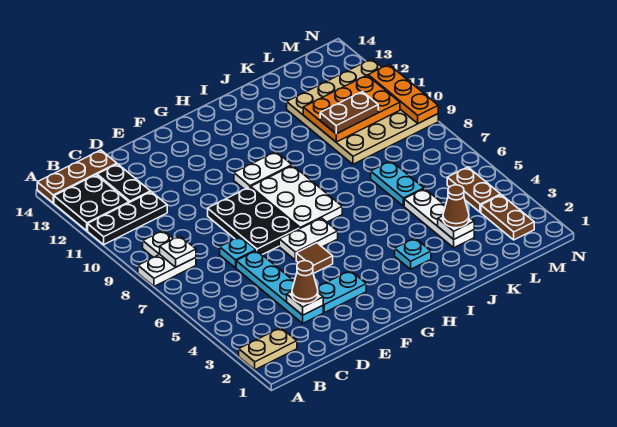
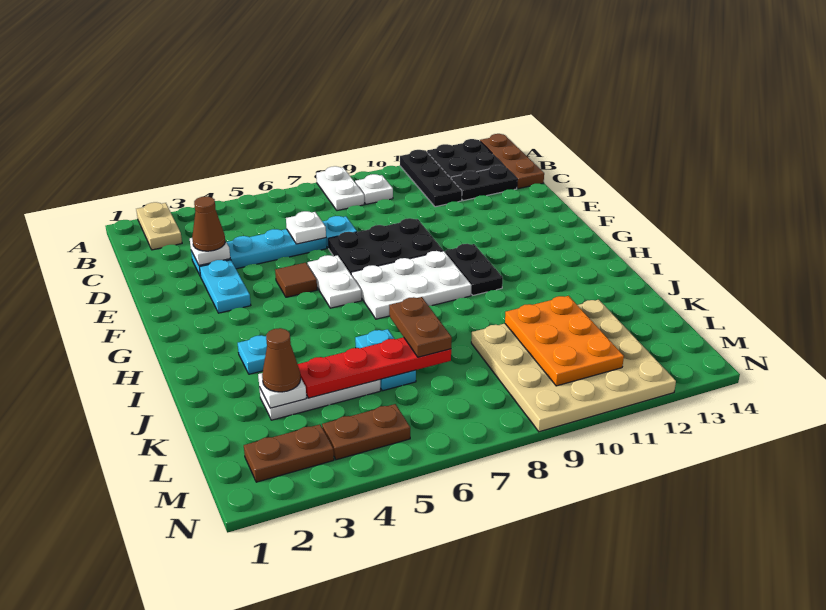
white plate B8 level 2 -> white plate D6 level 2
white plate G10:H10 level 1 -> black plate G10:H10 level 1
none -> red plate K4:K7 level 2
cyan plate K6:K7 level 1 -> cyan plate J6:K6 level 1
brown plate K10:L10 level 3 -> brown plate J7:K7 level 3
orange plate N9:N11 level 2 -> none

